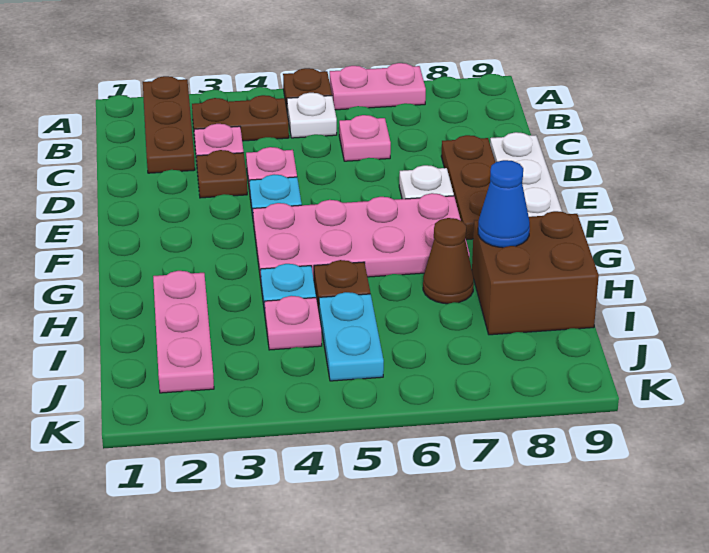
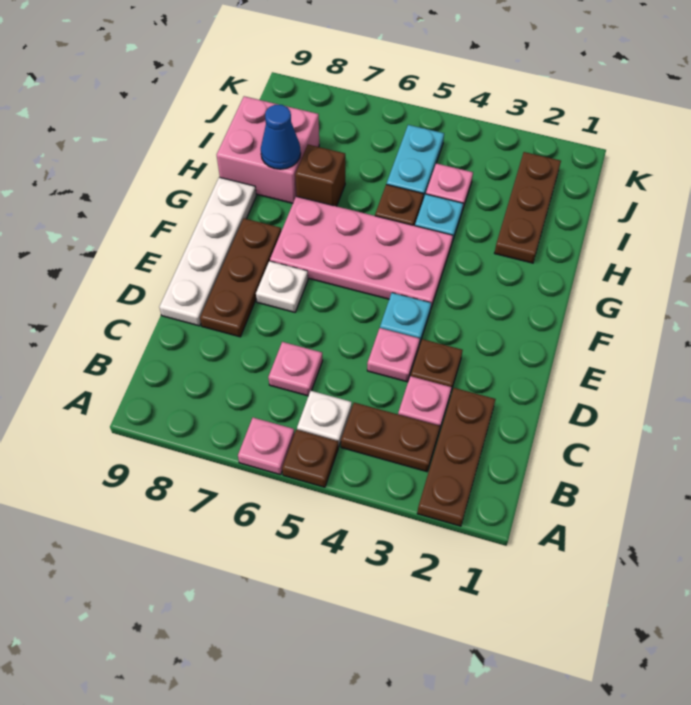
pink plate A6:A7 level 1 -> pink plate A6 level 1
pink plate H2:J2 level 1 -> brown plate H2:J2 level 1
brown cone H7 level 1 -> brown brick H7 level 1
brown brick H8:I9 level 1 -> pink brick H8:I9 level 1

